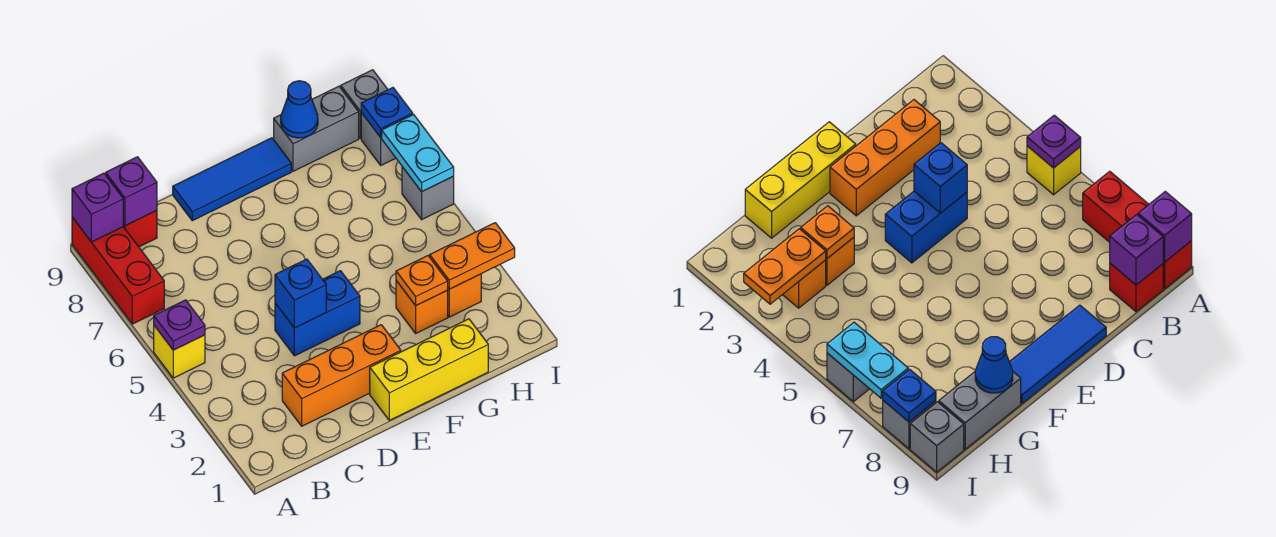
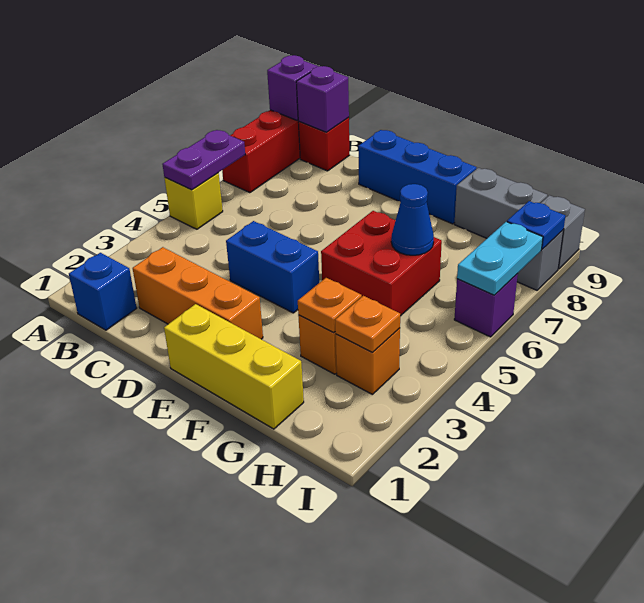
purple plate A5 level 2 -> purple plate A5:A6 level 2
blue brick D4 level 2 -> blue brick B1 level 1
blue tile D9:F9 level 1 -> blue brick D9:F9 level 1
none -> red brick F5:G6 level 1
blue cone G9 level 2 -> blue cone G6 level 2
orange plate H3:I3 level 2 -> orange plate H3 level 2
grey brick I6 level 1 -> purple brick I6 level 1

